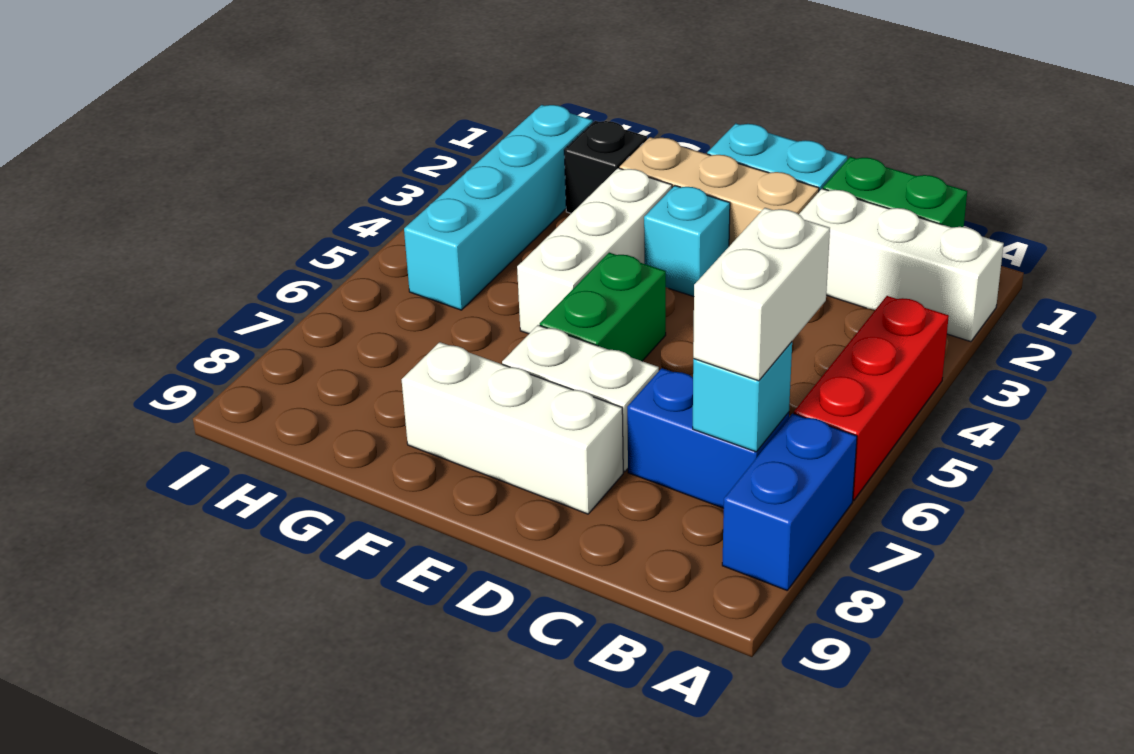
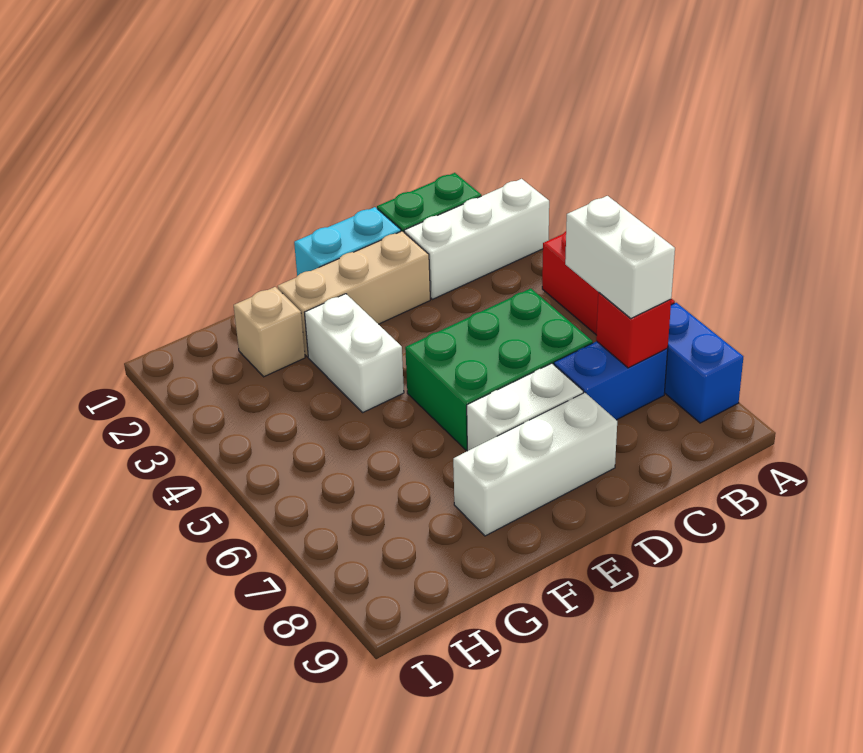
cyan brick B7 level 2 -> red brick B7 level 2
cyan brick E3 level 1 -> none
green brick E5:E6 level 1 -> green brick C5:E6 level 1
white brick F3:F5 level 1 -> white brick F3:F4 level 1
black brick G2 level 1 -> tan brick G2 level 1
cyan brick H2:H5 level 1 -> none

